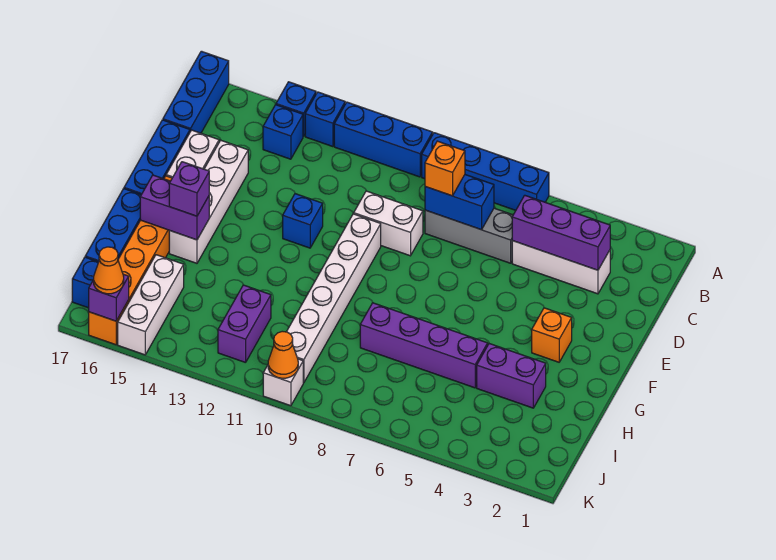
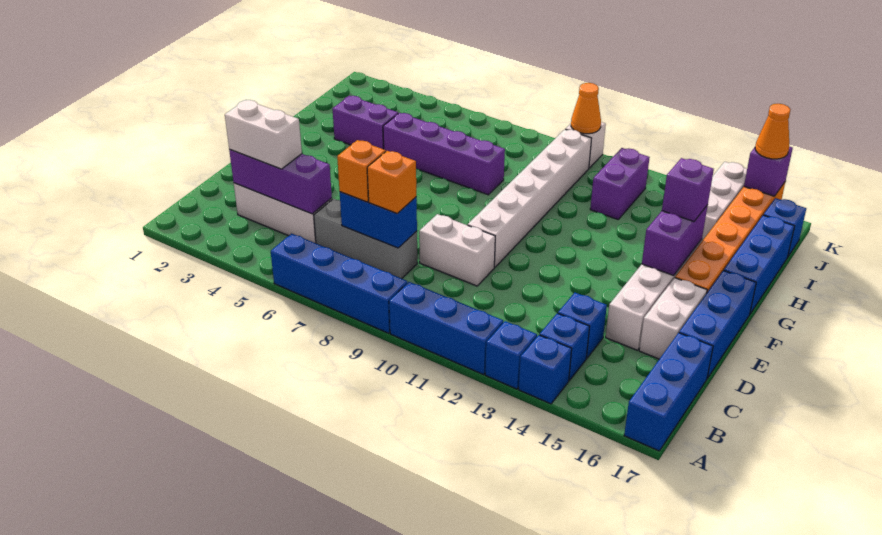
none -> white brick C3:C4 level 3
blue brick E12 level 1 -> blue brick C14 level 1
orange brick F3 level 1 -> orange brick C7 level 3
purple brick G15:G16 level 2 -> purple brick F15:G15 level 2

